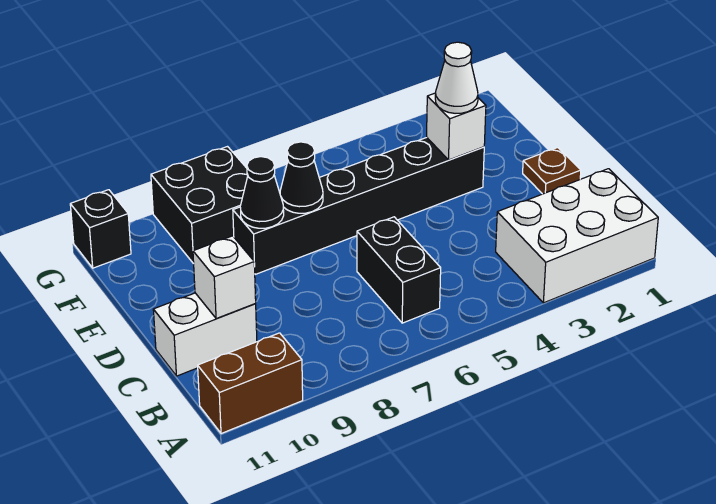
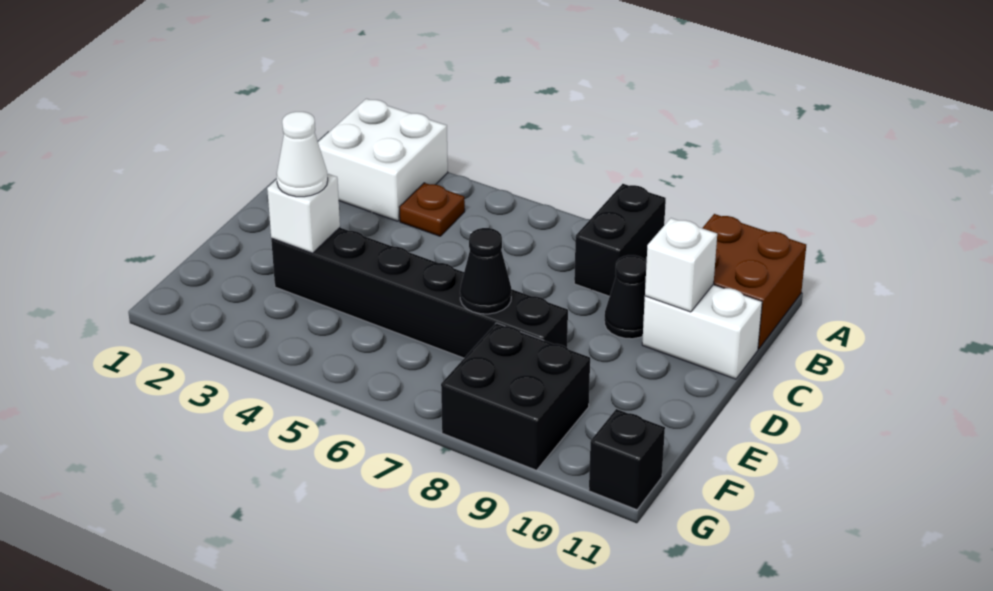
white brick A1:B3 level 1 -> white brick A2:B3 level 1
brown brick A10:A11 level 1 -> brown brick A10:B11 level 1
black brick B6:C6 level 1 -> black brick A8:B8 level 1
brown plate D1 level 1 -> brown plate B4 level 1
black cone E8 level 2 -> black cone C9 level 1

